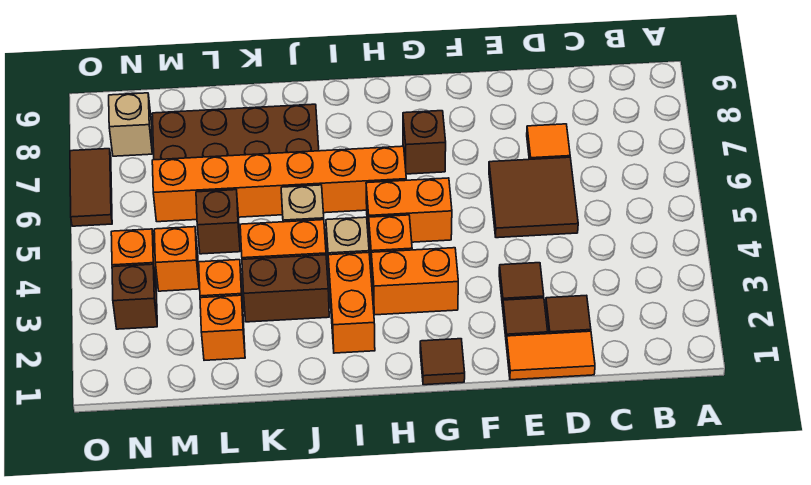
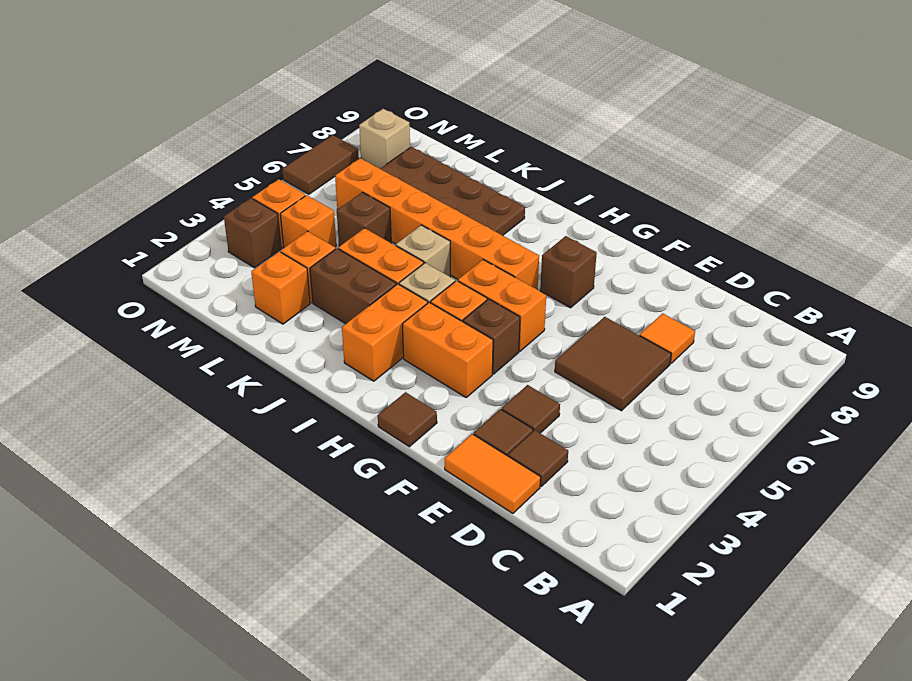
none -> brown brick G4 level 1

